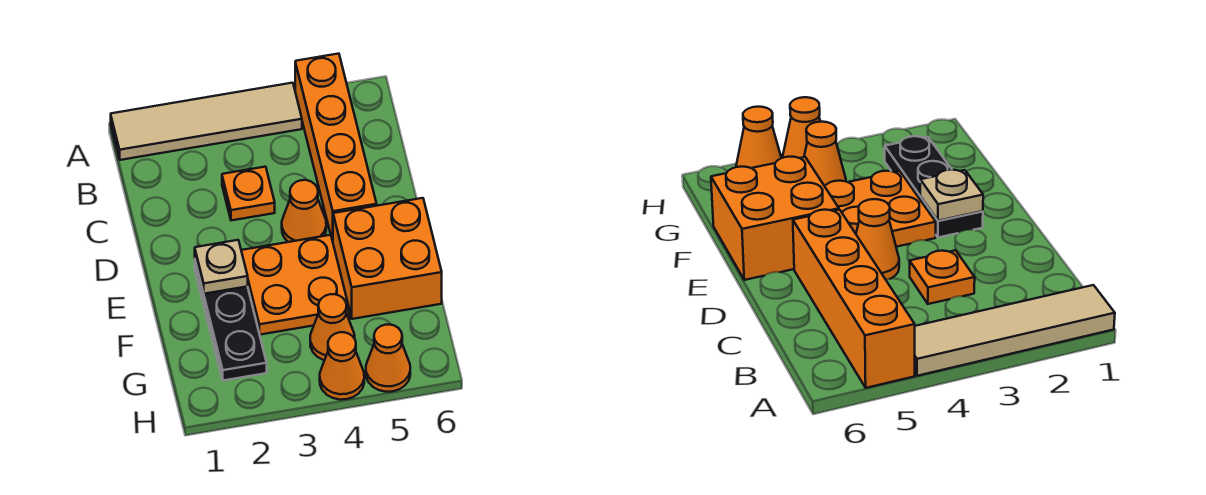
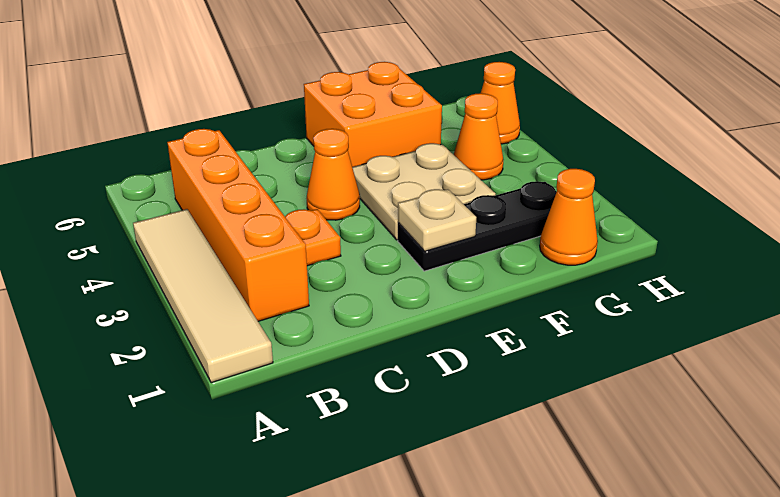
orange brick A5:D5 level 1 -> orange brick B2:B5 level 1
orange plate E3:F4 level 1 -> tan plate E3:F4 level 1
orange cone H4 level 1 -> orange cone G1 level 1

